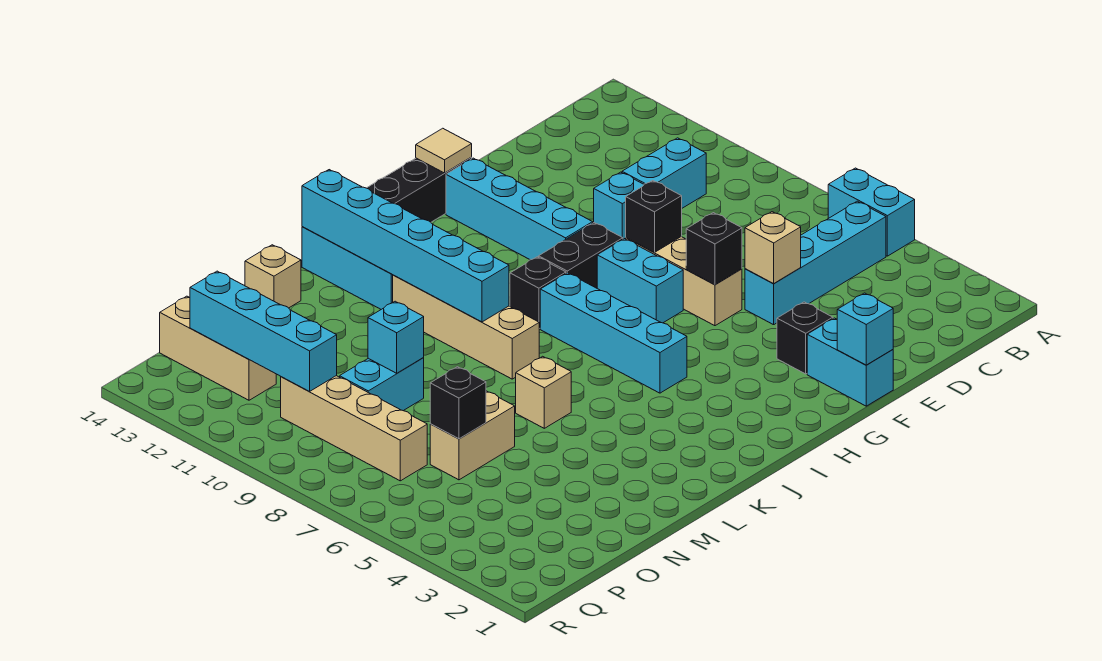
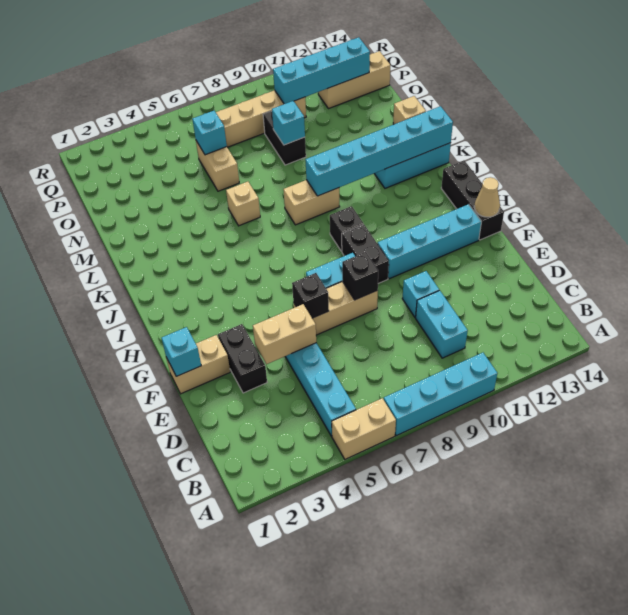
cyan brick A5:A6 level 1 -> tan brick A5:A6 level 1
tan brick E5 level 2 -> tan brick E4:E5 level 2
cyan brick F1:F2 level 1 -> tan brick F1:F2 level 1
black brick F3 level 1 -> black brick E3:F3 level 1
tan tile G14 level 2 -> tan cone G14 level 2
cyan brick I5:I8 level 1 -> cyan brick A7:A10 level 1
tan brick K8:K11 level 1 -> tan brick K8:K9 level 1
cyan brick N9:O9 level 1 -> black brick N9:O9 level 1
black brick O6 level 2 -> cyan brick O6 level 2

